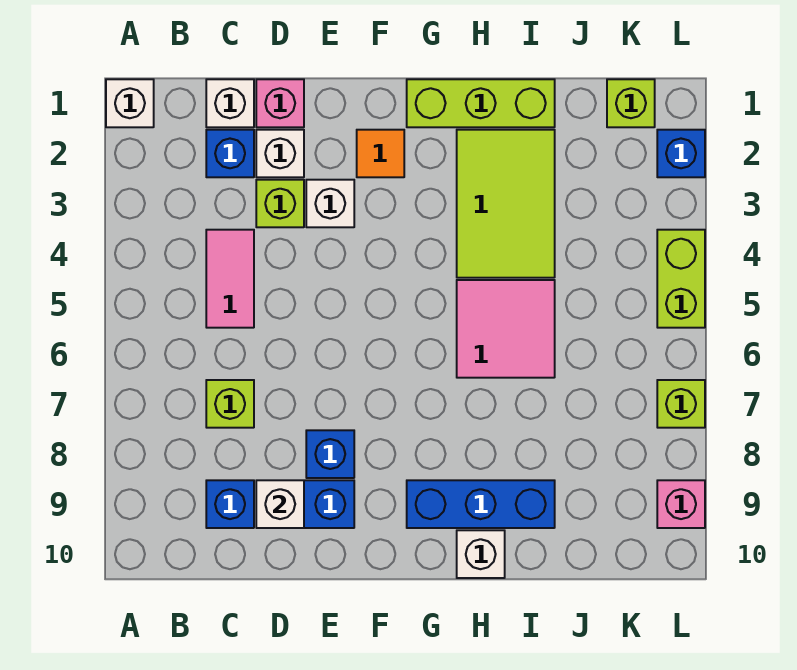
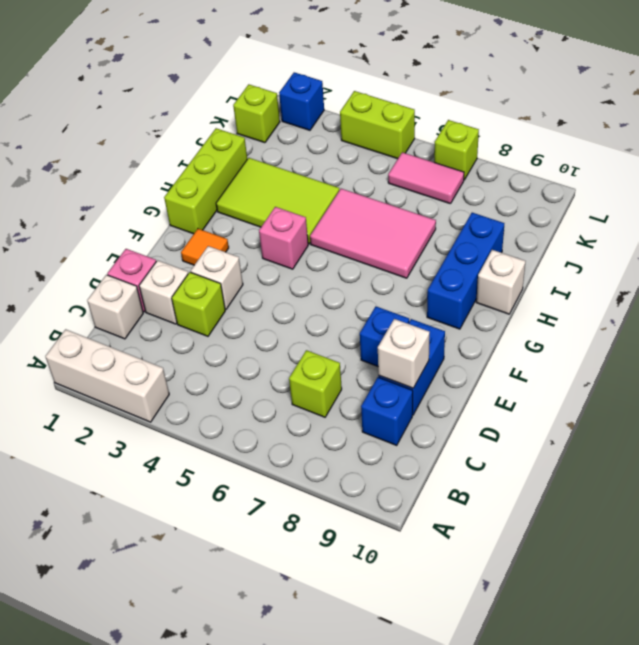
white brick A1 level 1 -> white brick A1:A3 level 1
blue brick C2 level 1 -> none
pink tile C4:C5 level 1 -> pink tile K6:K7 level 1
pink tile H5:I6 level 1 -> pink tile H5:I7 level 1
pink brick L9 level 1 -> pink brick G4 level 1

